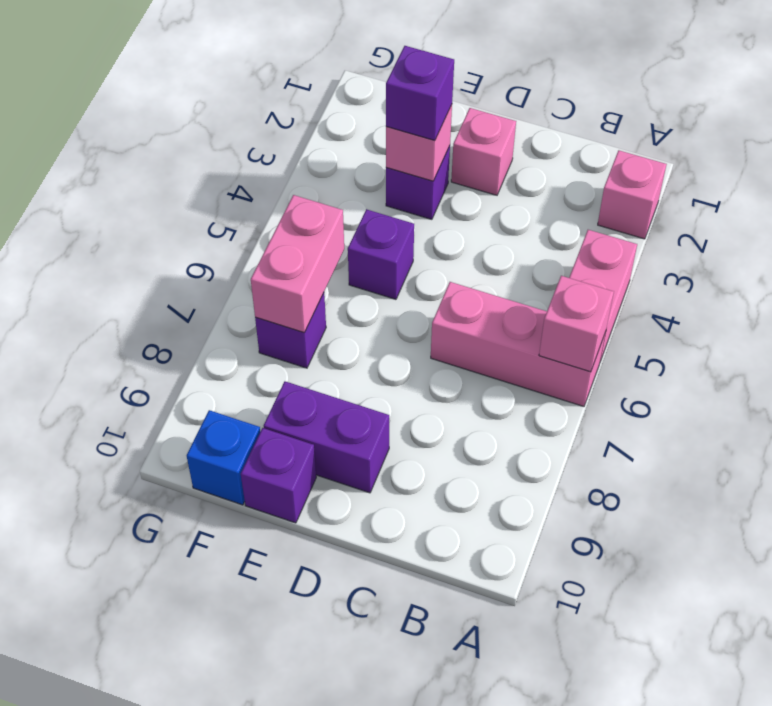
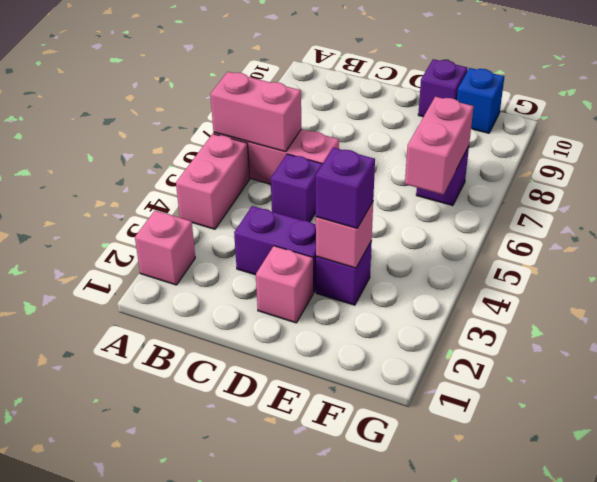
pink brick A6 level 2 -> pink brick A6:B6 level 2
purple brick D9:E9 level 1 -> purple brick C3:D3 level 1
purple brick E5 level 1 -> purple brick C5 level 1

